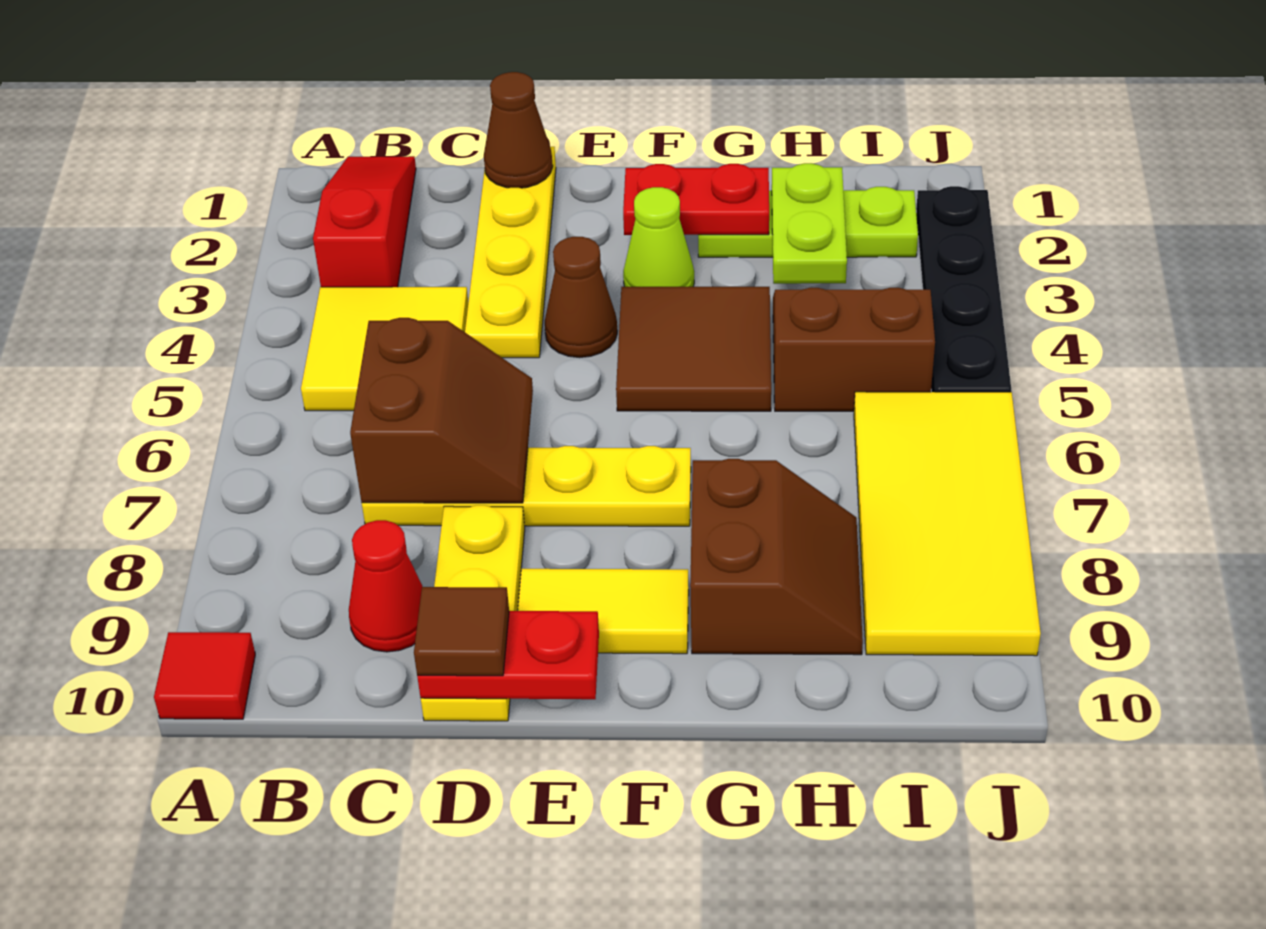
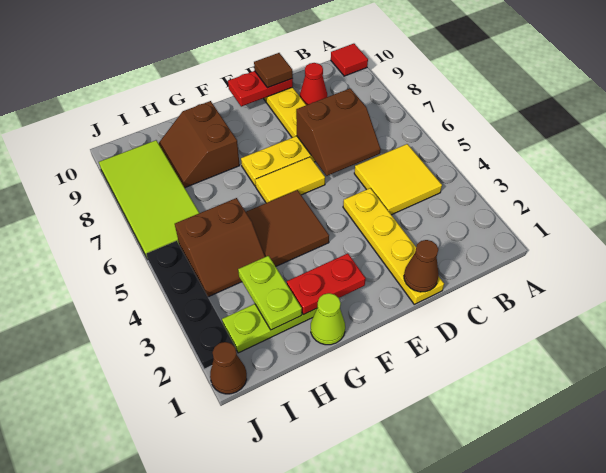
red slope B1:B3 level 1 top 3 -> none
brown slope C6:D7 level 2 top C -> brown slope C6:D7 level 2 top 7
brown cone E4 level 1 -> brown cone J1 level 1
yellow tile E9:F9 level 1 -> yellow tile E6:F6 level 1
lime cone F3 level 1 -> lime cone G1 level 1
yellow tile I6:J9 level 1 -> lime tile I6:J9 level 1

